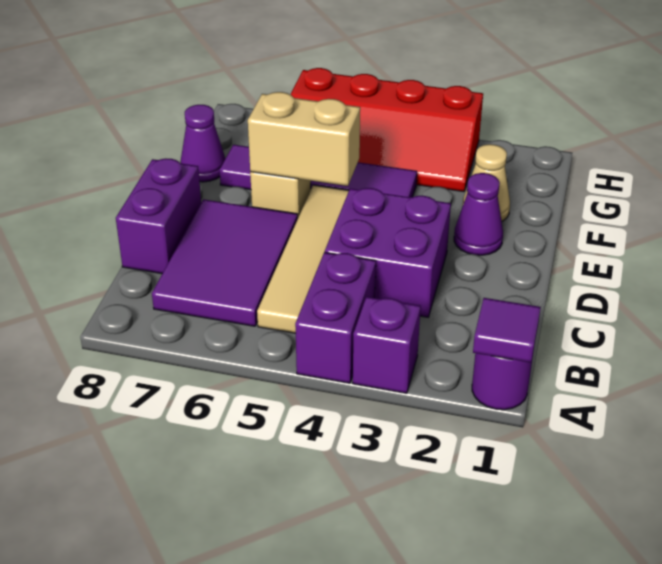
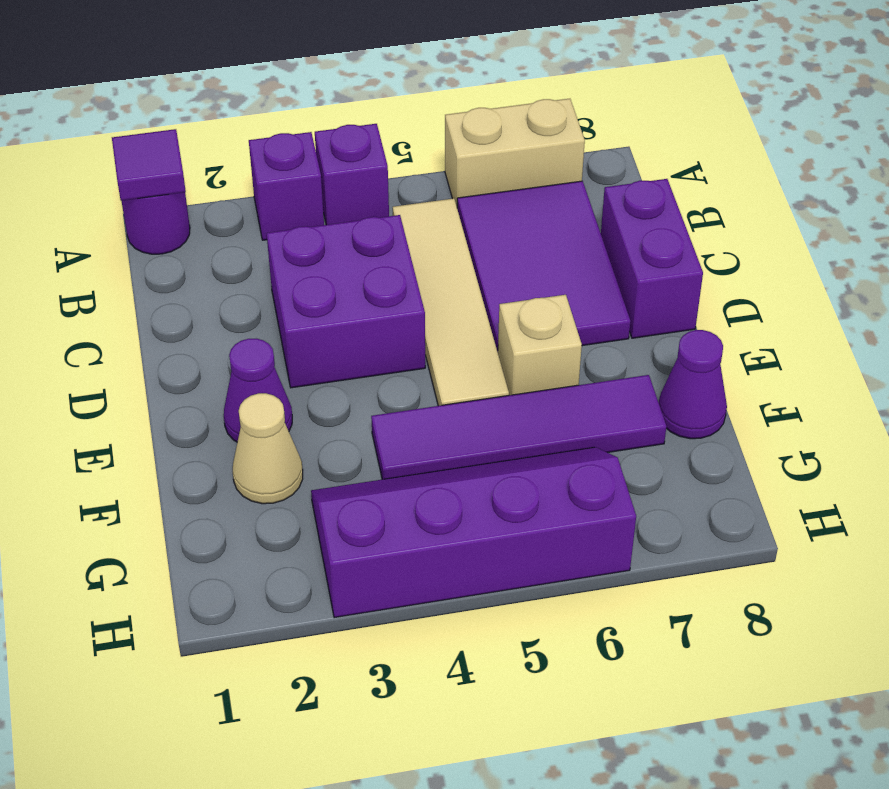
purple brick A4:B4 level 1 -> purple brick A4 level 1
tan brick E5:E6 level 2 -> tan brick A6:A7 level 1
red slope G3:H6 level 1 top H -> purple slope G3:H6 level 1 top H

